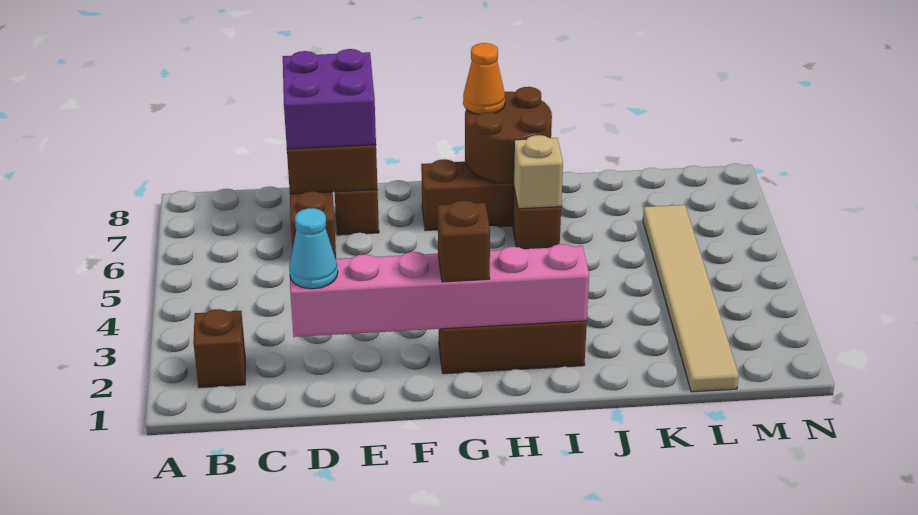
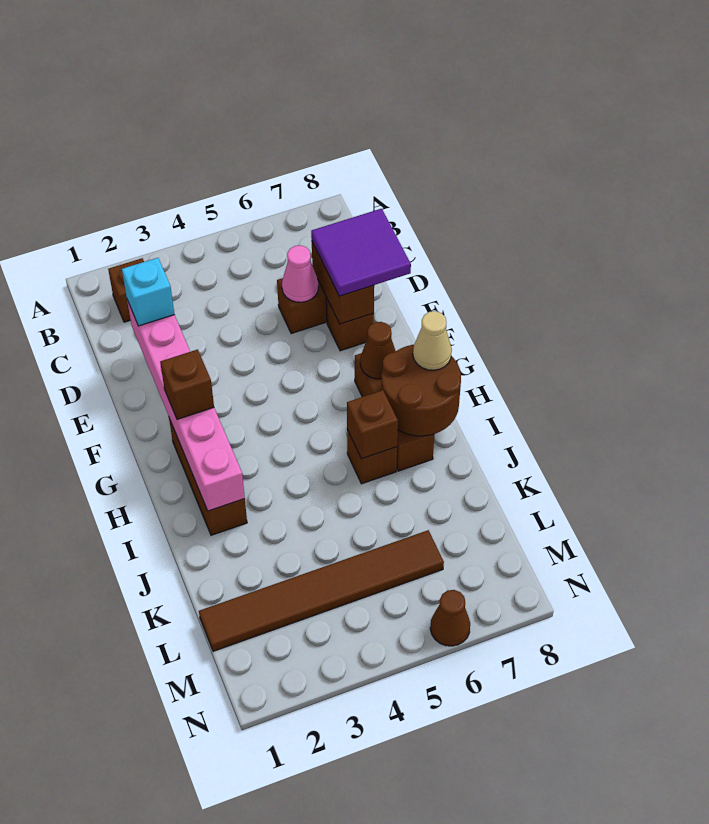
cyan cone D2 level 3 -> cyan brick D2 level 3
none -> pink cone D6 level 2
purple brick D7:E8 level 3 -> purple tile D7:E8 level 3
none -> brown cone G7 level 2
orange cone H8 level 3 -> tan cone H8 level 3
tan brick I6 level 2 -> brown brick I6 level 2
tan tile L1:L6 level 1 -> brown tile L1:L6 level 1
none -> brown cone N6 level 1

